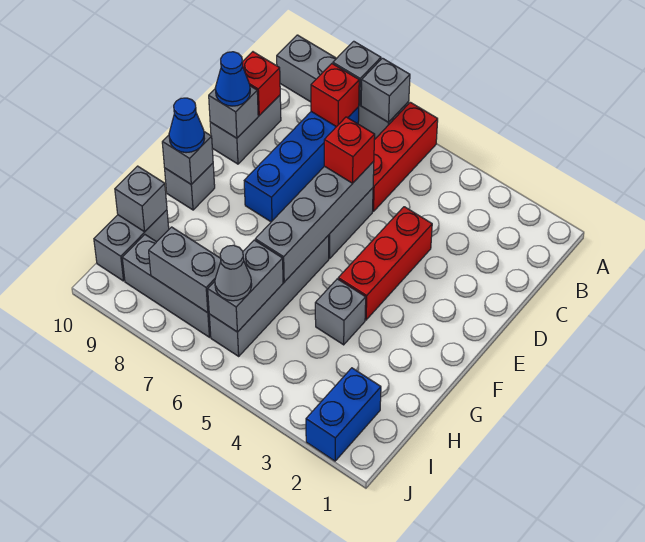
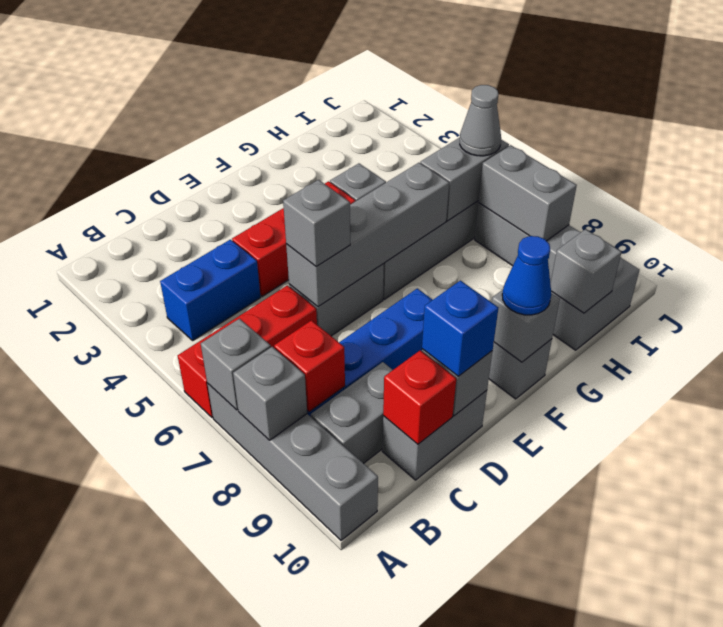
none -> grey brick B9:C9 level 1
red brick D6 level 3 -> grey brick D6 level 3
blue cone D10 level 3 -> blue brick D10 level 3
blue brick I2:J2 level 1 -> blue brick B4:C4 level 1

